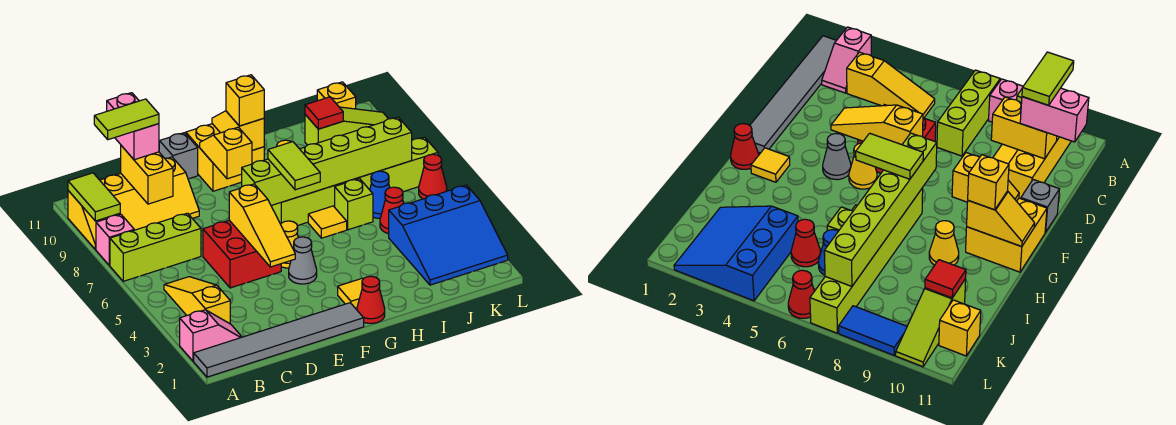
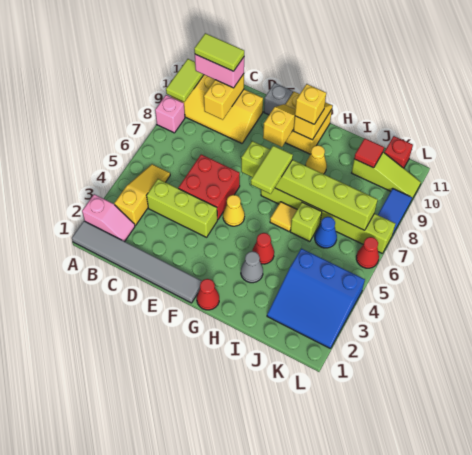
lime brick A7:C7 level 1 -> lime brick C4:E4 level 1
pink brick C10:C11 level 3 -> pink brick B10:C10 level 3
yellow slope E4:E6 level 2 top 6 -> none
grey cone F4 level 1 -> grey cone H3 level 1
yellow tile G2 level 1 -> none
red cone J5 level 1 -> red cone H4 level 1
yellow brick K11 level 1 -> red brick K11 level 1

